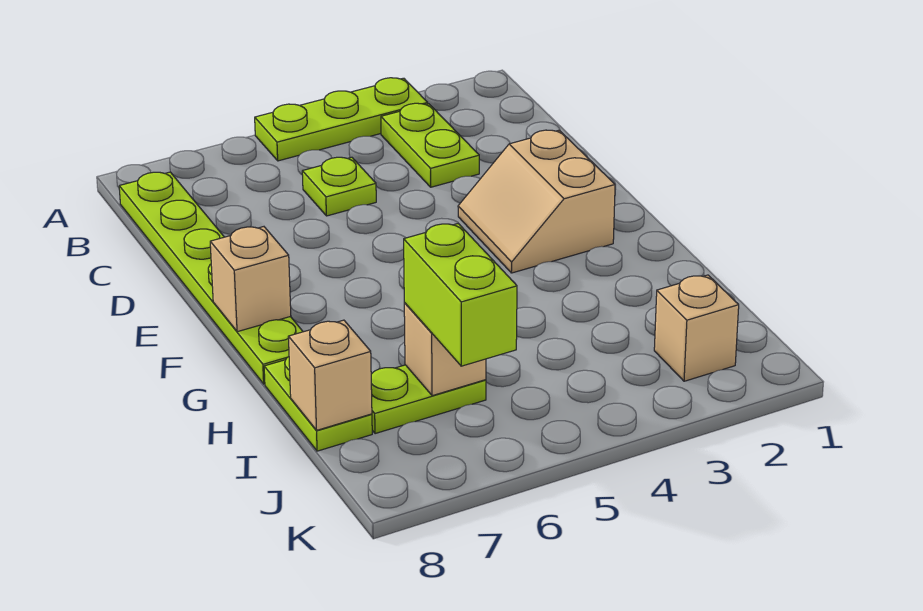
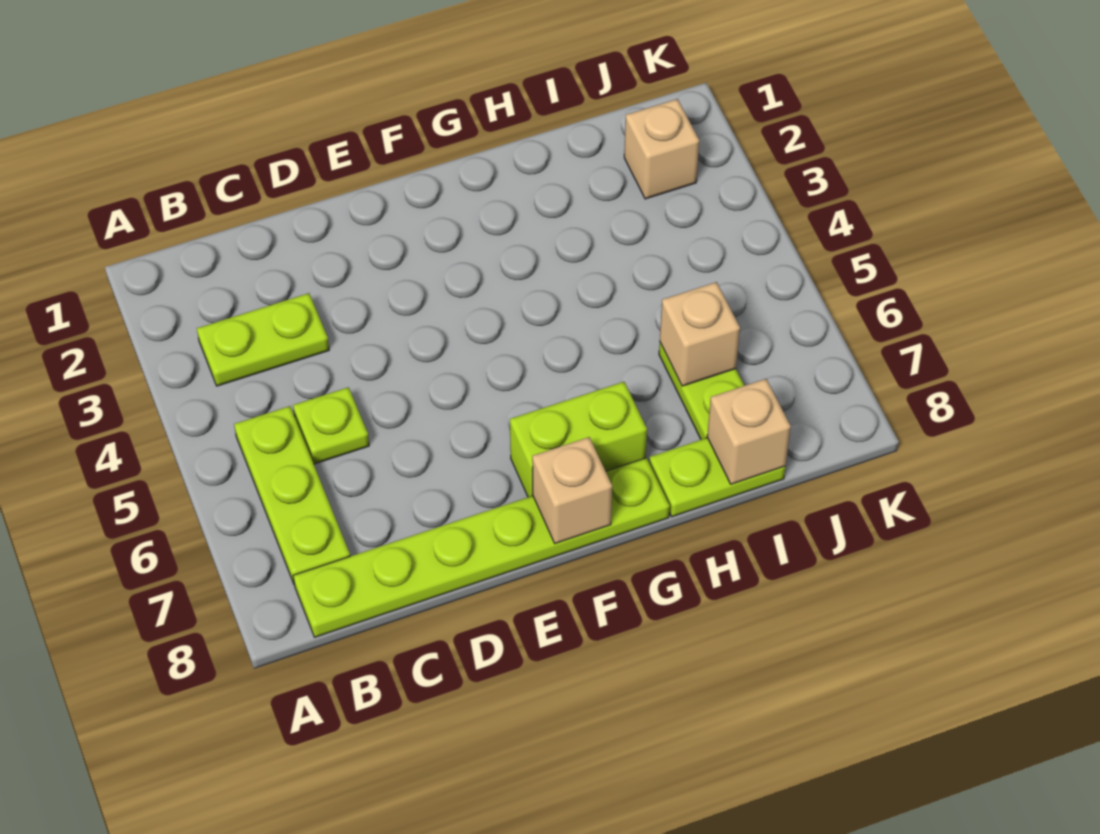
lime plate A3:A5 level 1 -> lime plate B5:B7 level 1
tan slope E2:F3 level 1 top 2 -> none
lime brick I6:J6 level 3 -> lime brick F7:G7 level 1

